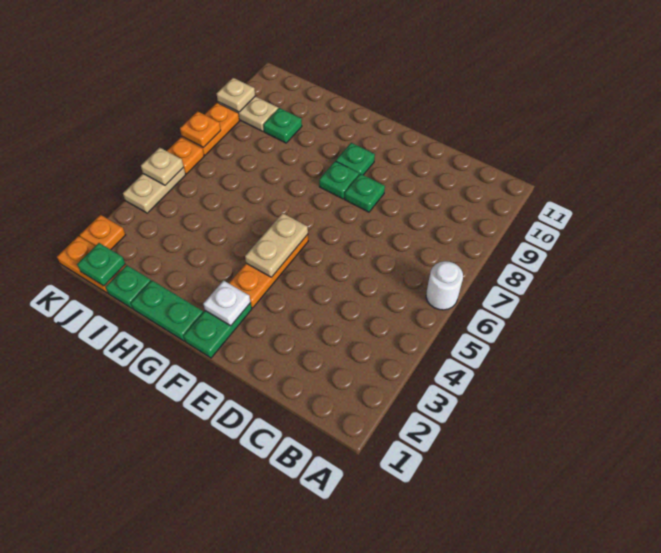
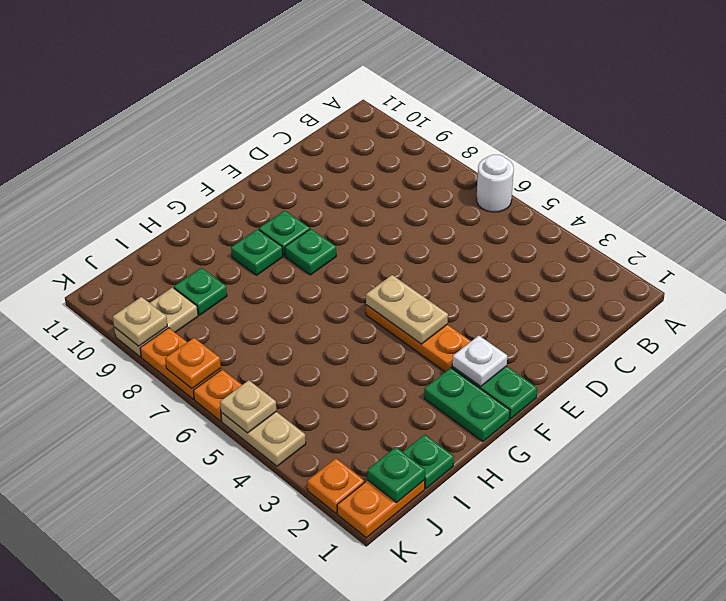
green plate E8 level 1 -> green plate G9 level 1
green plate G1:H1 level 1 -> green plate G1:G2 level 1

